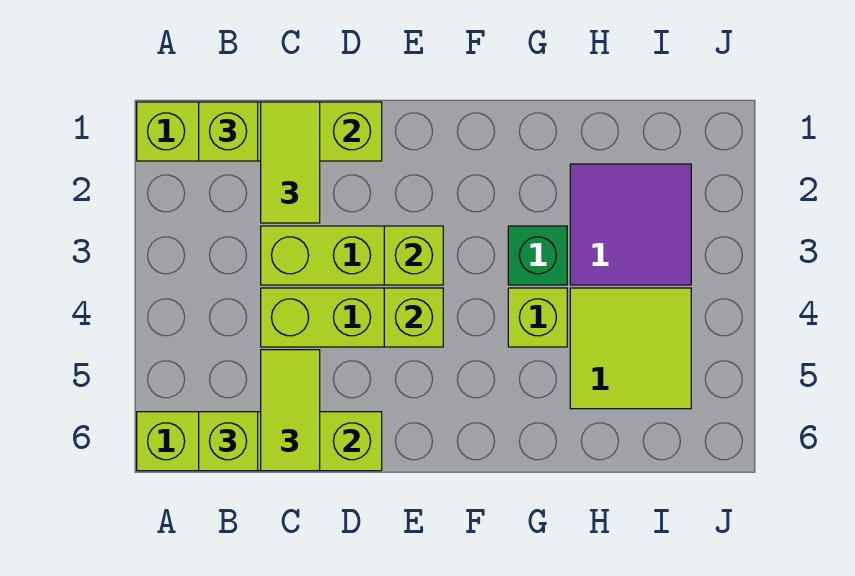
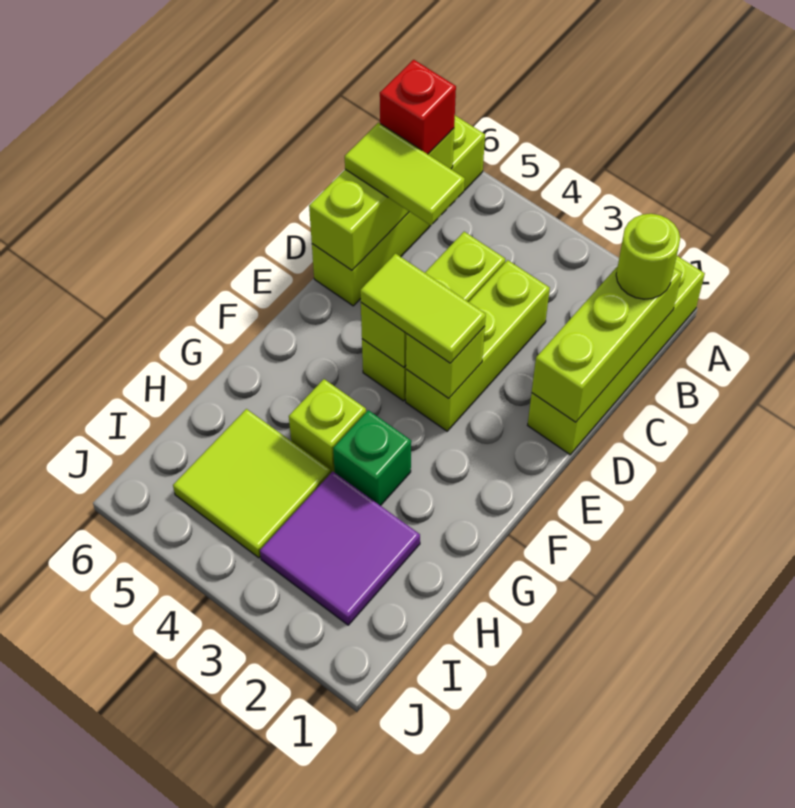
lime brick B1 level 3 -> lime round brick B1 level 3
lime brick B6 level 3 -> red brick B6 level 3
lime tile C1:C2 level 3 -> lime tile E3:E4 level 3

